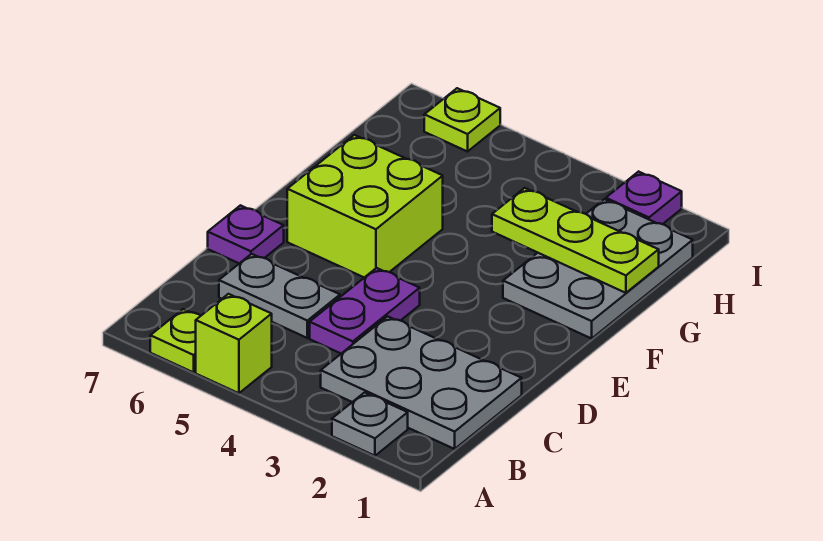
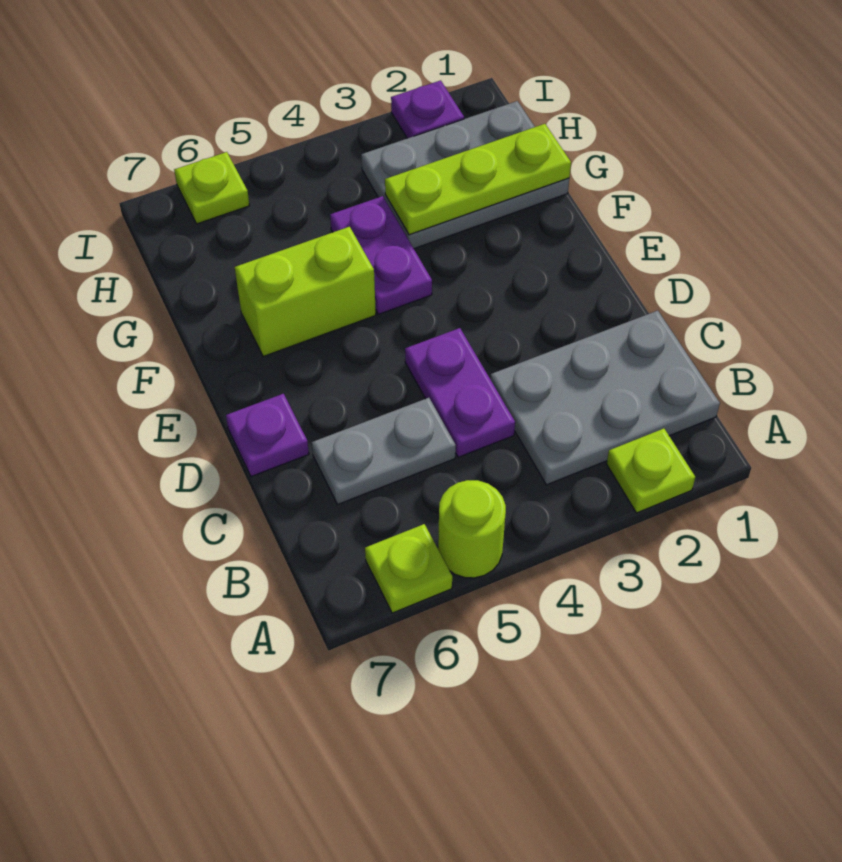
grey plate A2 level 1 -> lime plate A2 level 1
lime brick A5 level 1 -> lime round brick A5 level 1
lime brick E5:F6 level 1 -> lime brick F5:F6 level 1
grey plate F1:H2 level 1 -> grey plate G1:H3 level 1
none -> purple plate F4:G4 level 1

